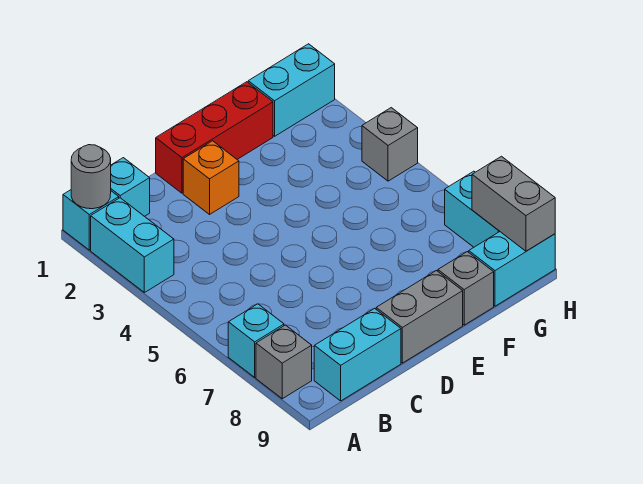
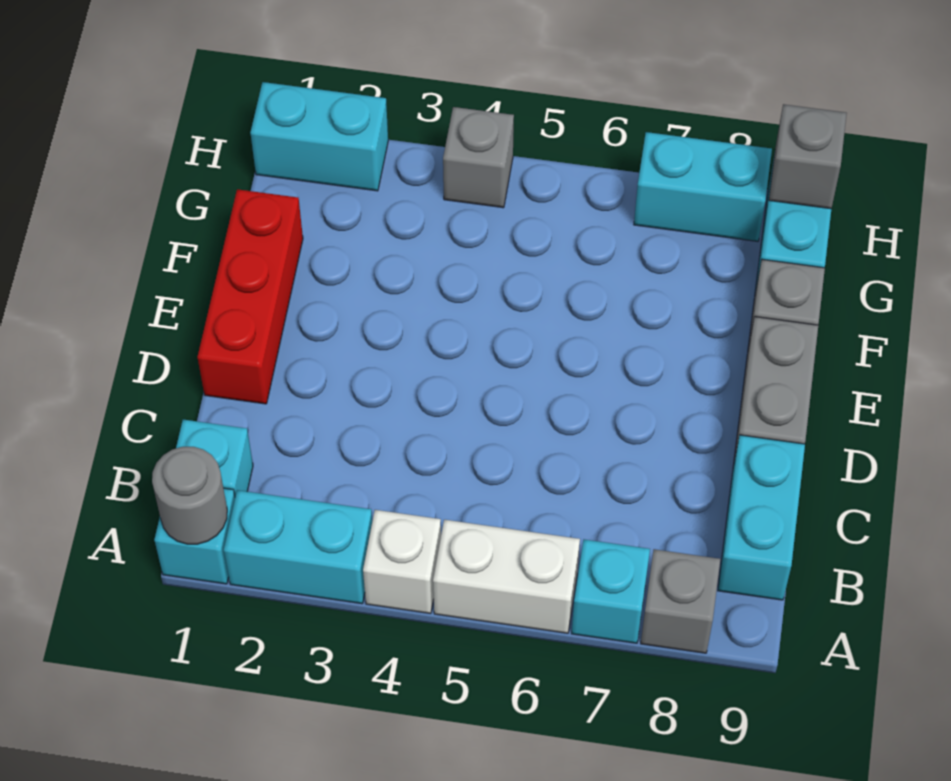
none -> white brick A4 level 1
none -> white brick A5:A6 level 1
orange brick D2 level 1 -> none
cyan brick G1:H1 level 1 -> cyan brick H1:H2 level 1
grey brick H8:H9 level 2 -> grey brick H9 level 2

